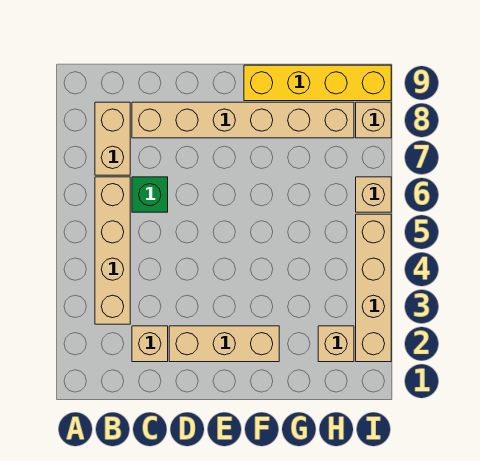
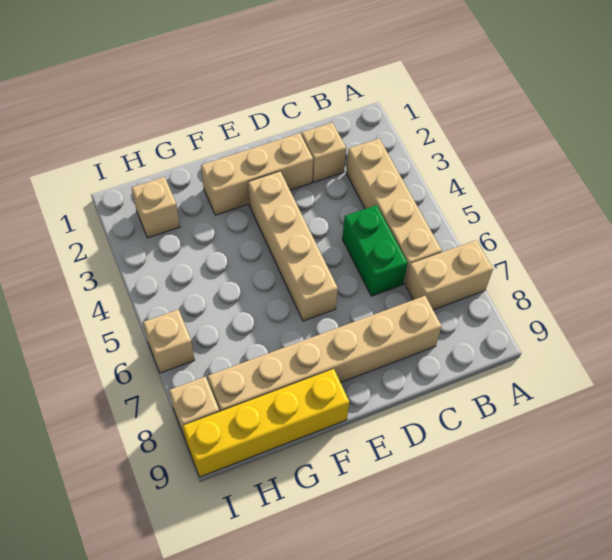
tan brick B7:B8 level 1 -> tan brick A7:B7 level 1
green brick C6 level 1 -> green brick C5:C6 level 1
tan brick I2:I5 level 1 -> tan brick E3:E6 level 1

